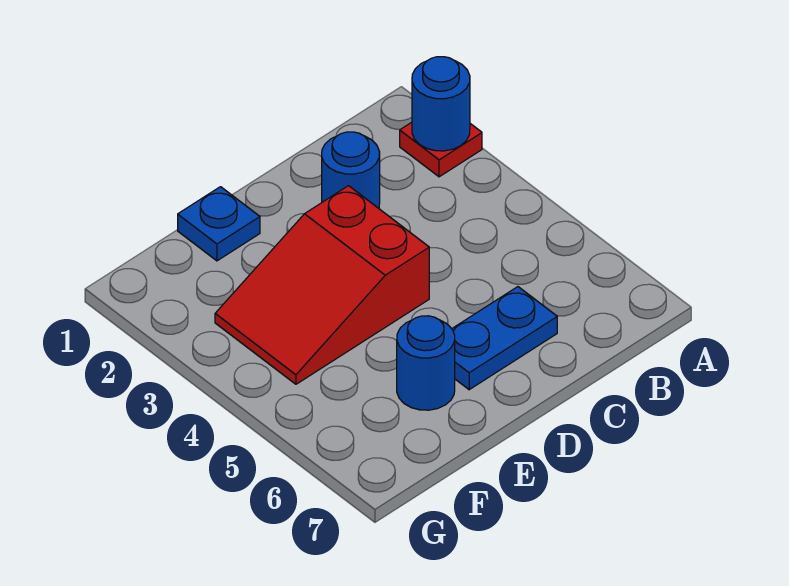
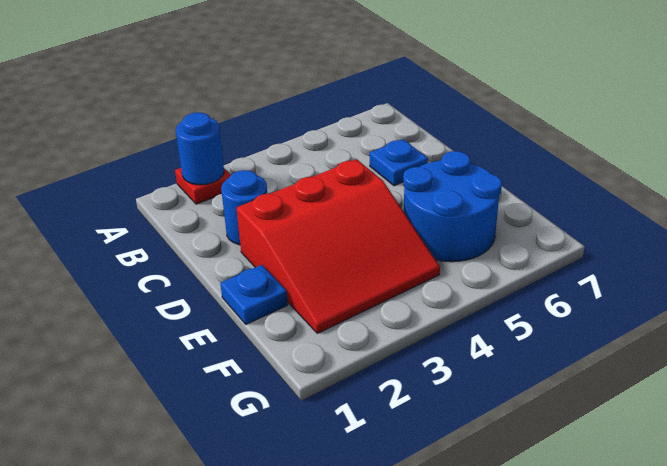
blue plate C6:D6 level 1 -> blue plate C6 level 1
red slope D3:F4 level 1 top D -> red slope D2:F4 level 1 top D
blue round brick E6 level 1 -> blue round brick E5:F6 level 1

